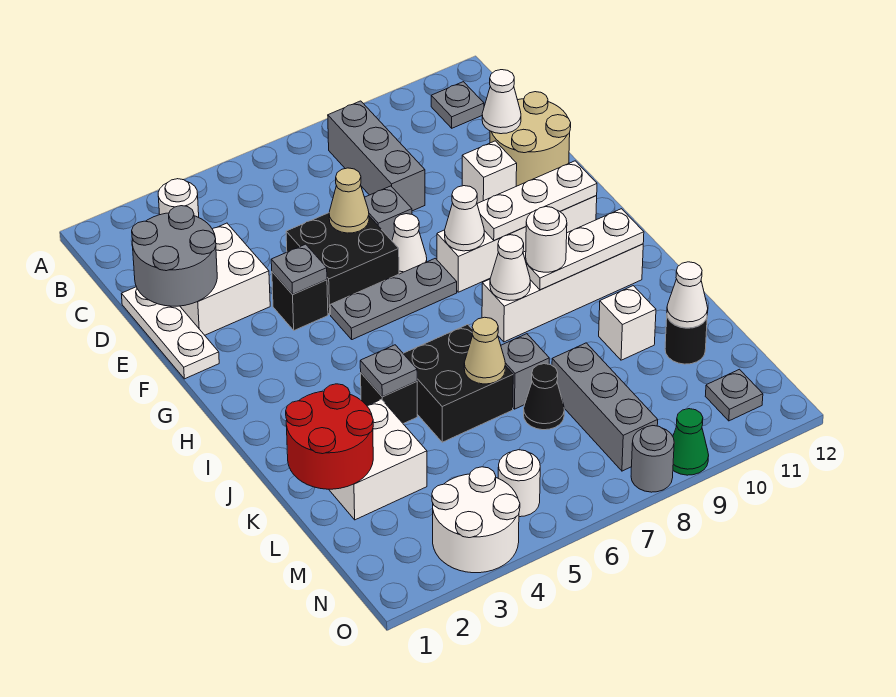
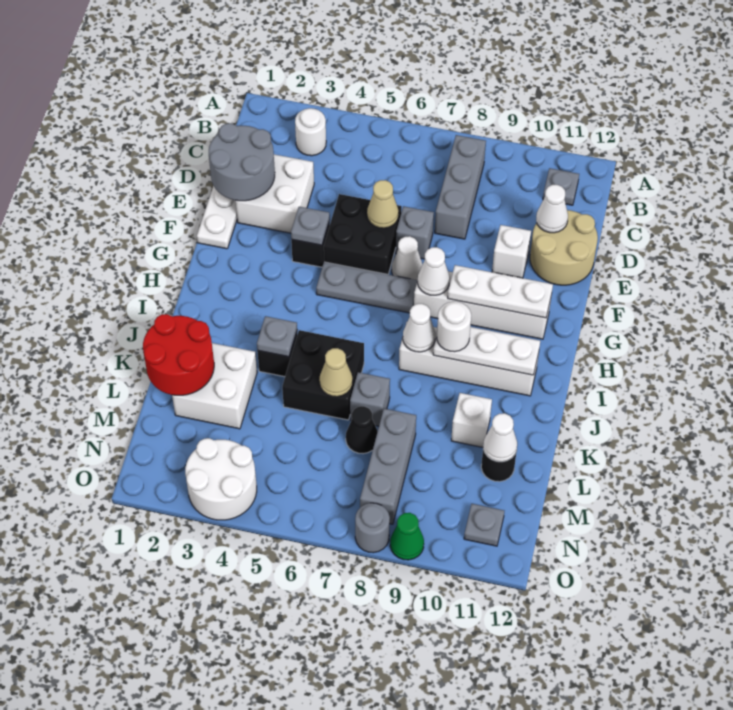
white round brick N5 level 1 -> none

